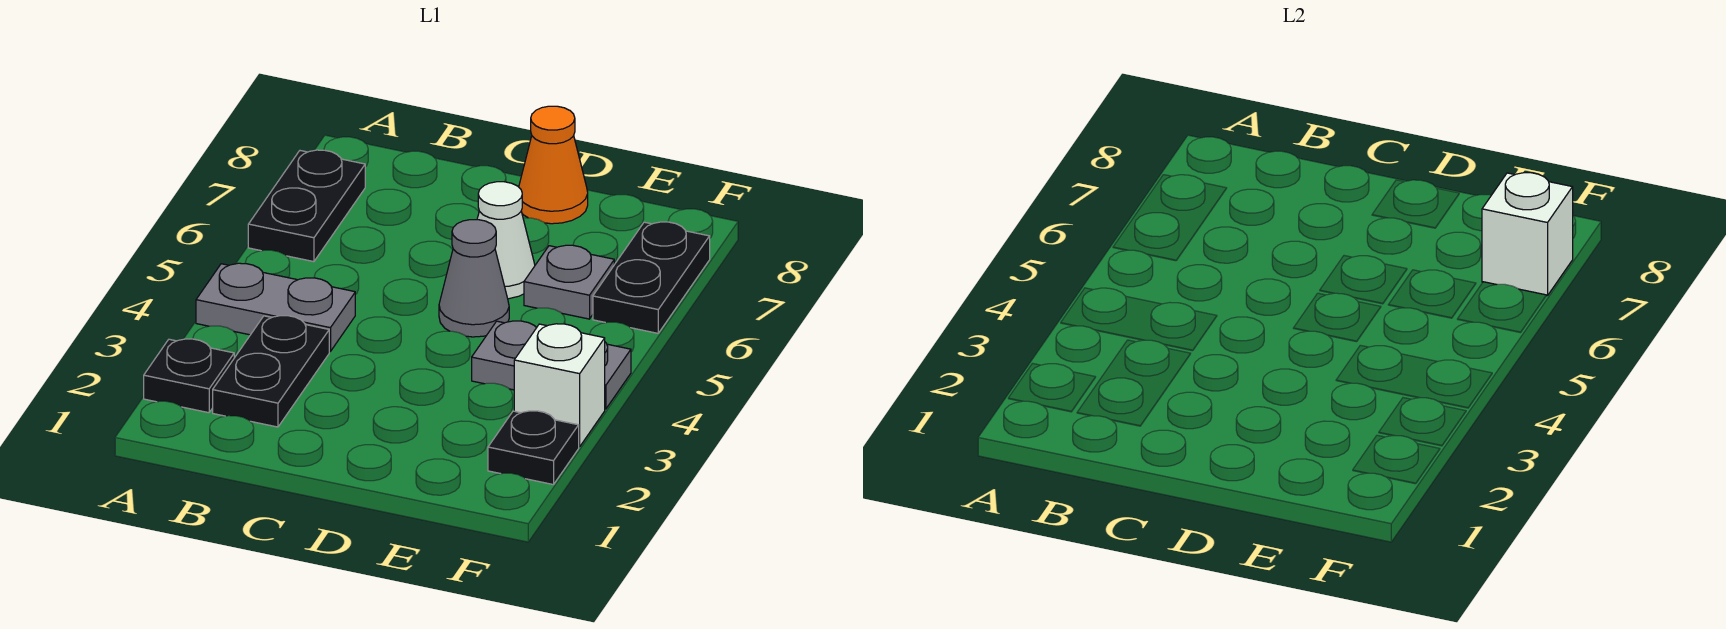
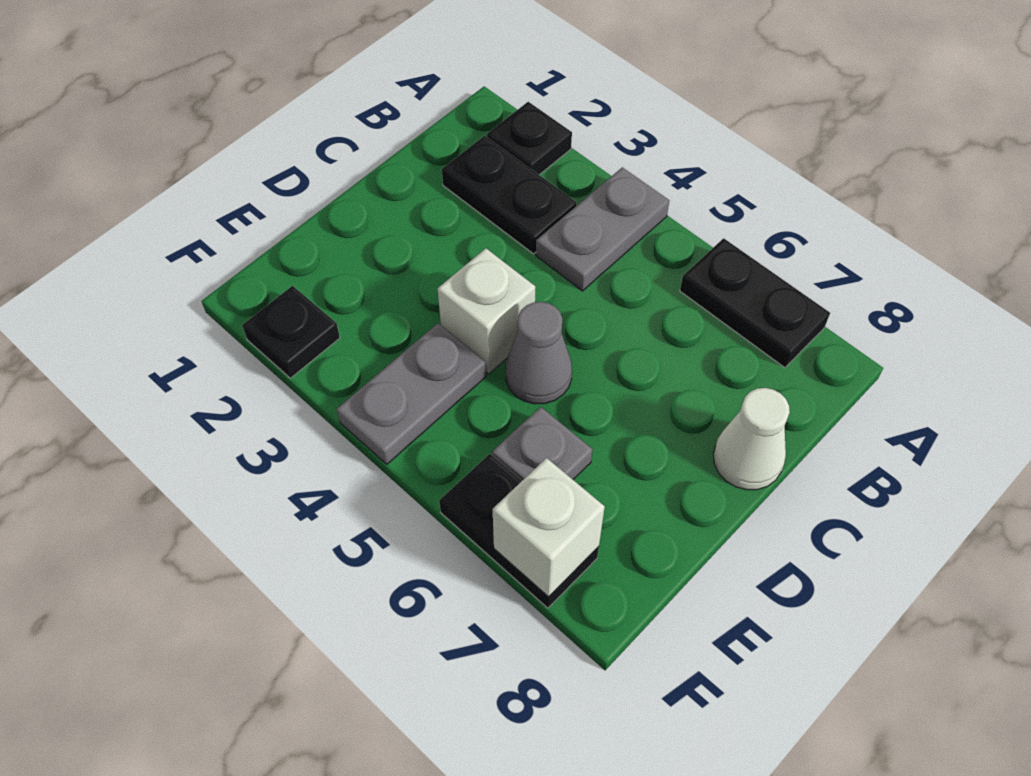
white cone D6 level 1 -> white cone C8 level 1
orange cone D8 level 1 -> none
white brick F3 level 1 -> white brick D4 level 1

